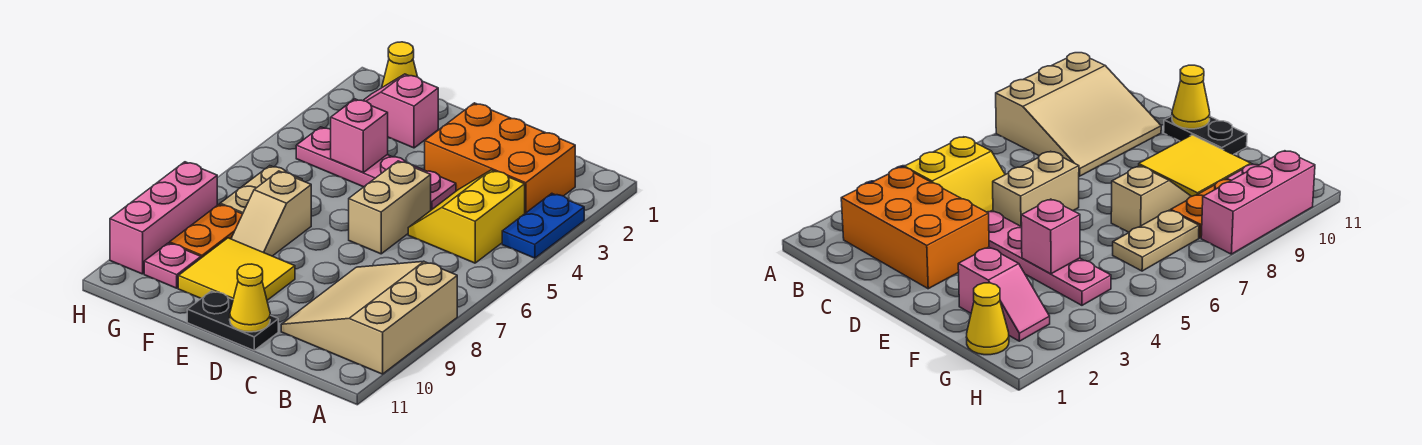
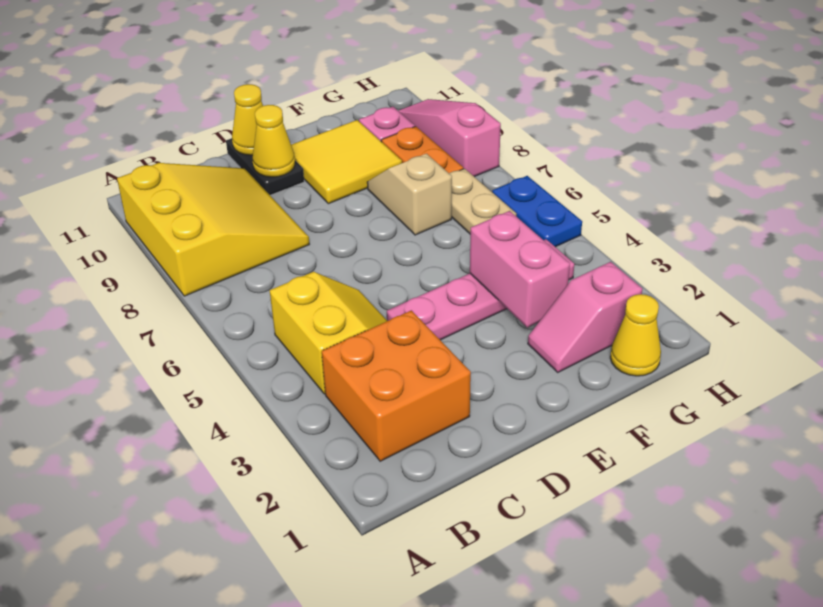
blue plate A3:A4 level 1 -> blue plate H5:H6 level 1
tan slope A8:C10 level 1 top A -> yellow slope A8:C10 level 1 top A
orange brick B2:D3 level 1 -> orange brick B2:C3 level 1
tan brick D5:D6 level 1 -> none
none -> yellow cone D10 level 2
black plate D11:E11 level 1 -> black plate D10:D11 level 1
pink slope F2:G2 level 1 top F -> pink slope F2:G2 level 1 top G
pink brick F4 level 2 -> pink brick F3:F4 level 2
pink brick H8:H10 level 1 -> pink slope H8:H10 level 1 top 8

